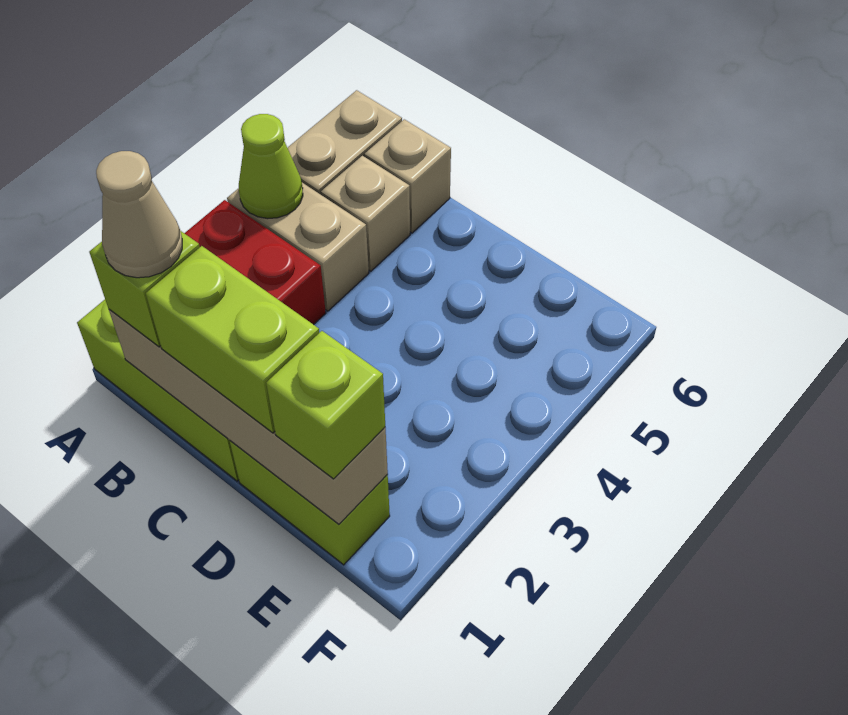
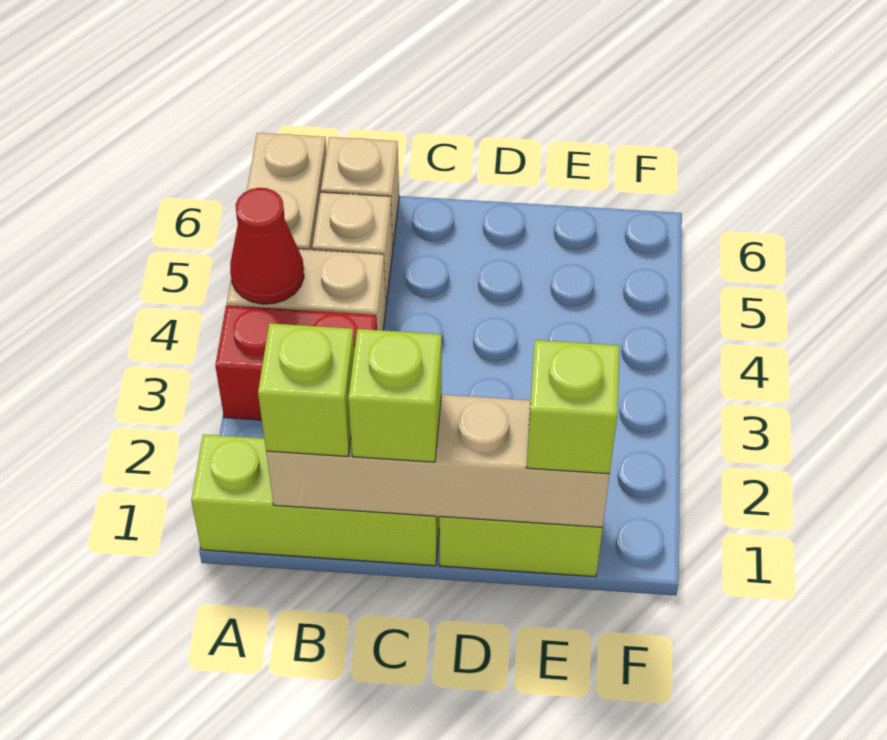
lime cone A4 level 2 -> red cone A4 level 2
tan cone B1 level 4 -> none
lime brick C1:D1 level 3 -> lime brick C1 level 3

